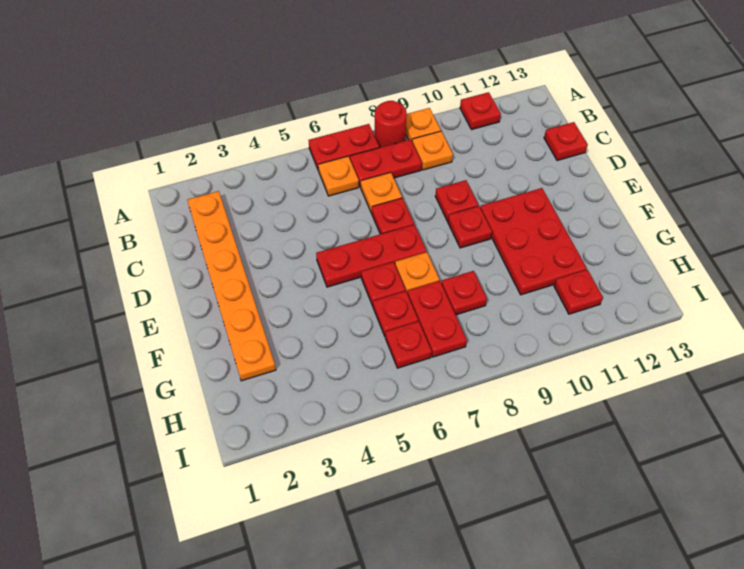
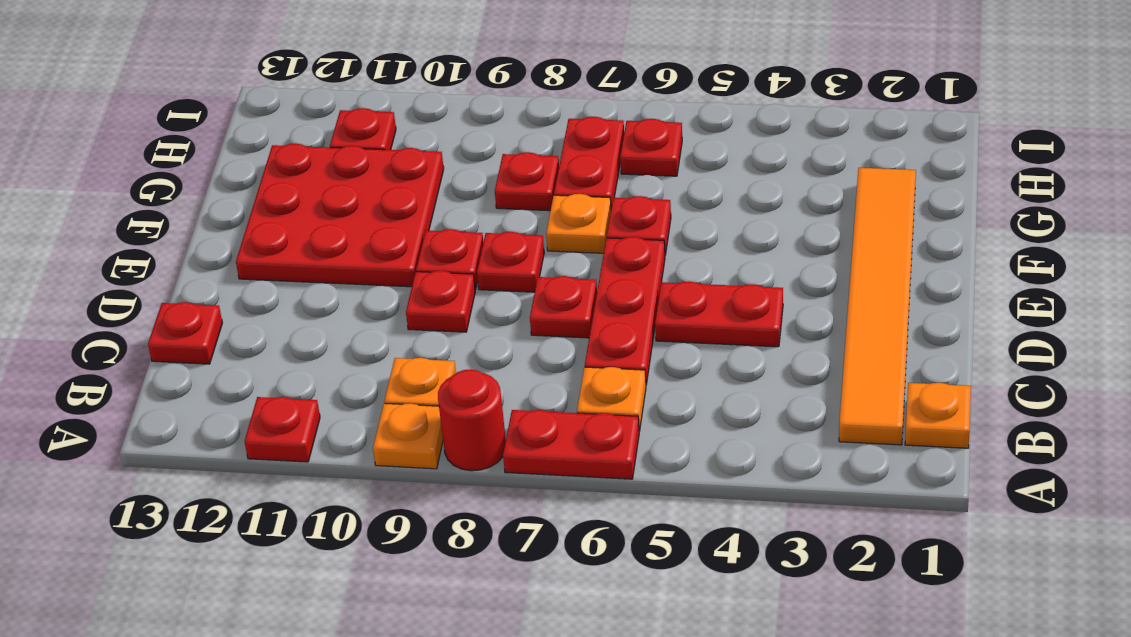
orange plate B2:G2 level 1 -> orange tile B2:G2 level 1
red plate B7:B8 level 1 -> red plate D4:D5 level 1
orange plate C7 level 1 -> orange plate B1 level 1
red plate E5:E7 level 1 -> red plate C6:E6 level 1
red plate E10:G11 level 1 -> red plate E10:G12 level 1
red plate G6 level 1 -> red plate E8 level 1

